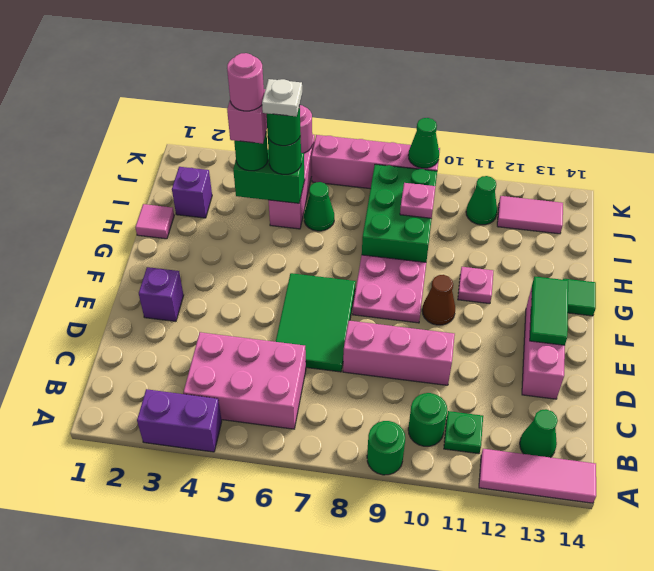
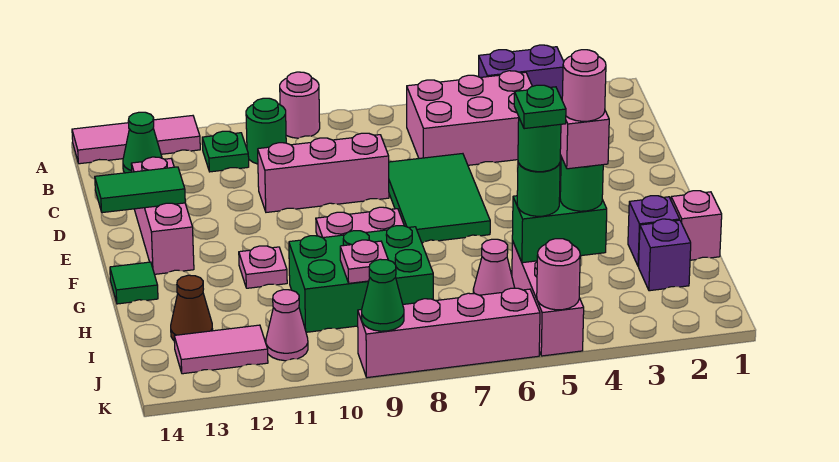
green round brick A9 level 1 -> pink round brick A9 level 1
purple brick E2 level 1 -> purple brick H2 level 1
green tile E13:F13 level 2 -> green tile E13:E14 level 2
brown cone F10 level 1 -> brown cone I13 level 1
pink tile H1 level 1 -> pink brick H1 level 1
green brick H8:J9 level 1 -> green brick H8:I10 level 1
white plate I5 level 5 -> green plate I5 level 5
green cone I6 level 1 -> pink cone I6 level 1
green cone J11 level 1 -> pink cone J11 level 1

